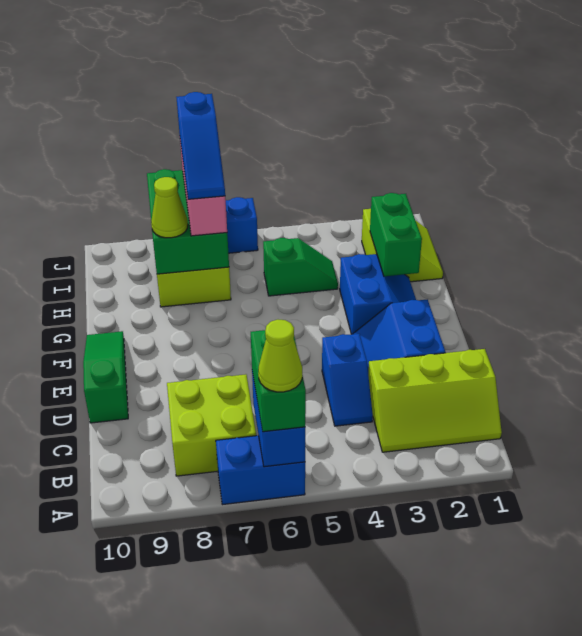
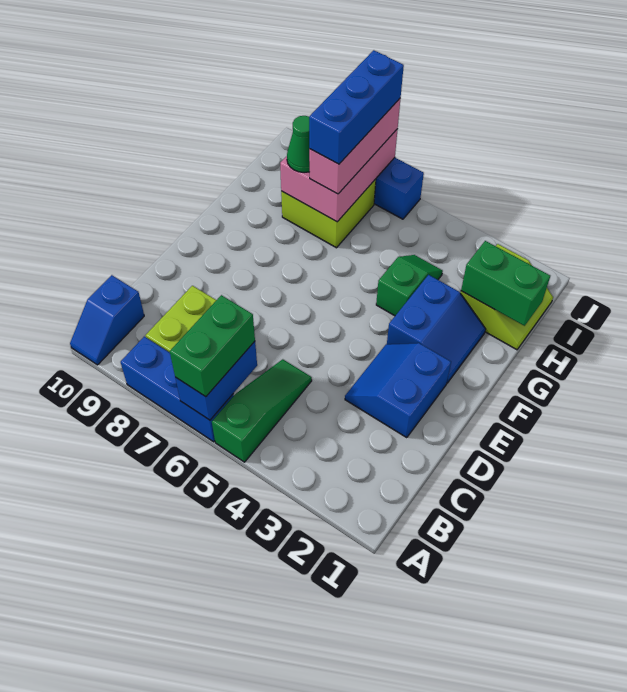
blue brick A6:A7 level 1 -> blue brick A6:A8 level 1
lime cone A6 level 4 -> none
lime slope B1:C3 level 1 top C -> none
blue slope C4:D4 level 1 top D -> blue slope A10:B10 level 1 top B
green slope D10:F10 level 1 top D -> green slope A5:C5 level 1 top A
green brick G2:H2 level 2 -> green brick H1:H2 level 2
green slope H4:H5 level 1 top 5 -> green slope G4:H4 level 1 top G
green brick H7:J8 level 2 -> pink brick H7:J8 level 2
blue slope H7:J7 level 4 top J -> blue brick H7:J7 level 4
lime cone H8 level 3 -> green cone H8 level 3

